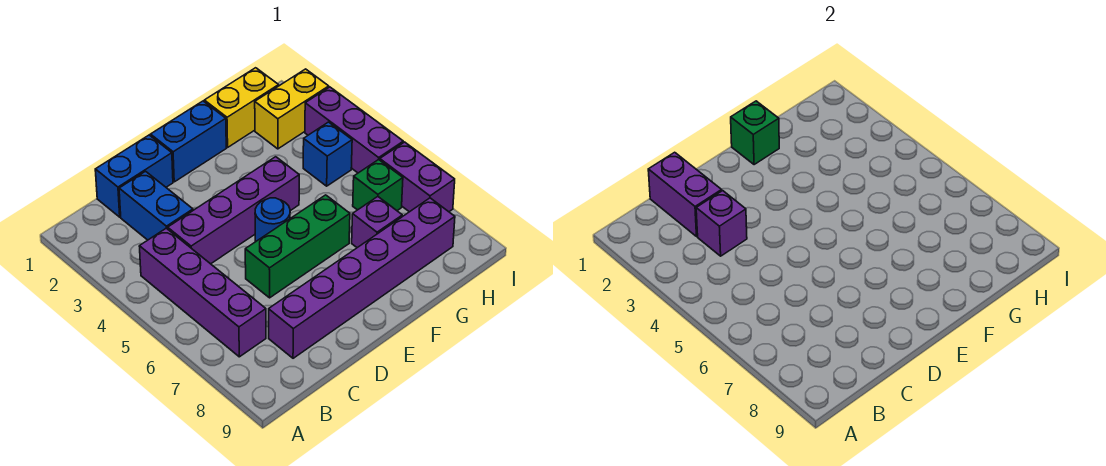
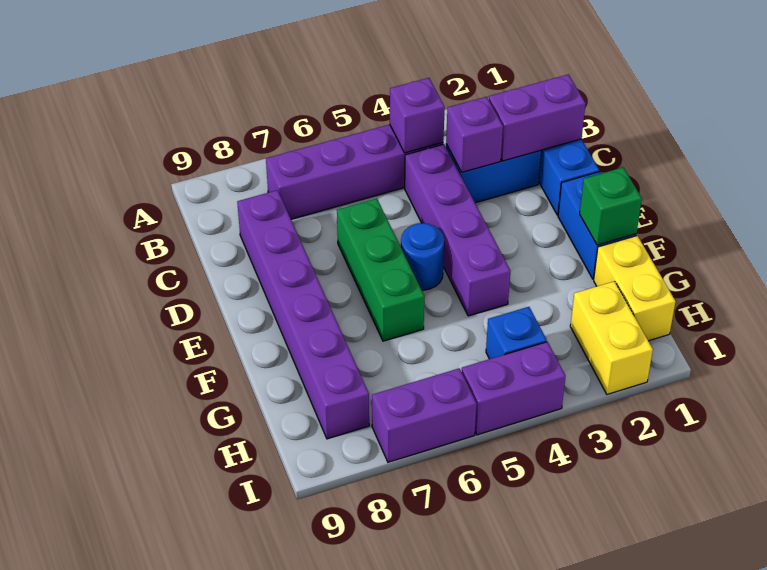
purple brick G7 level 1 -> purple brick B4 level 2
green brick H6 level 1 -> none
purple brick I3:I5 level 1 -> purple brick I4:I5 level 1

